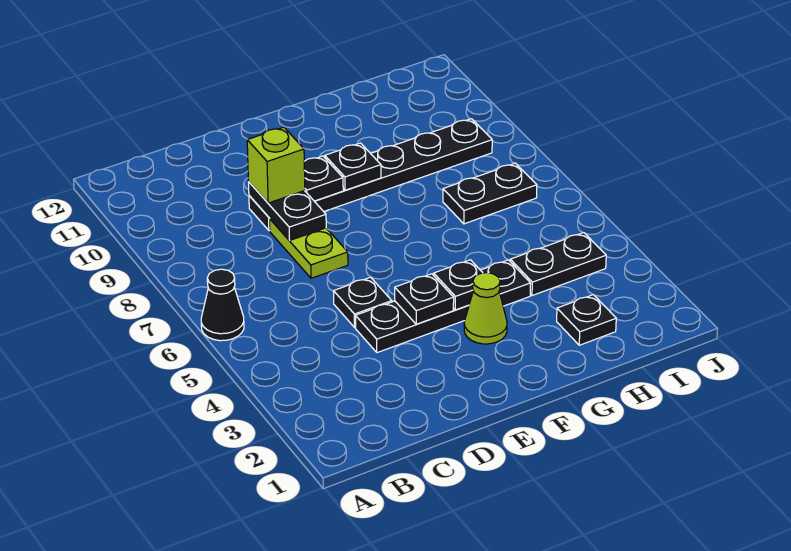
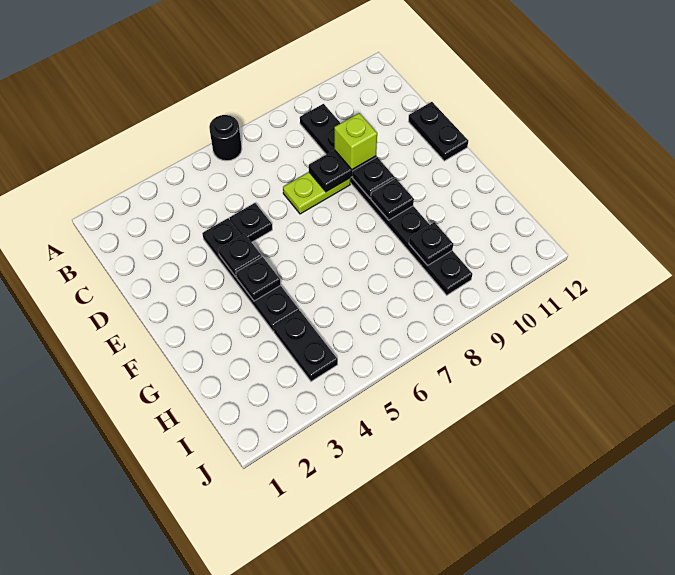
black cone A6 level 1 -> black round brick A6 level 1
black plate D9:I9 level 1 -> black plate B9:I9 level 1
lime cone F3 level 1 -> none
black plate H2 level 1 -> black plate H9 level 2
black plate H7:I7 level 1 -> black plate D12:E12 level 1

